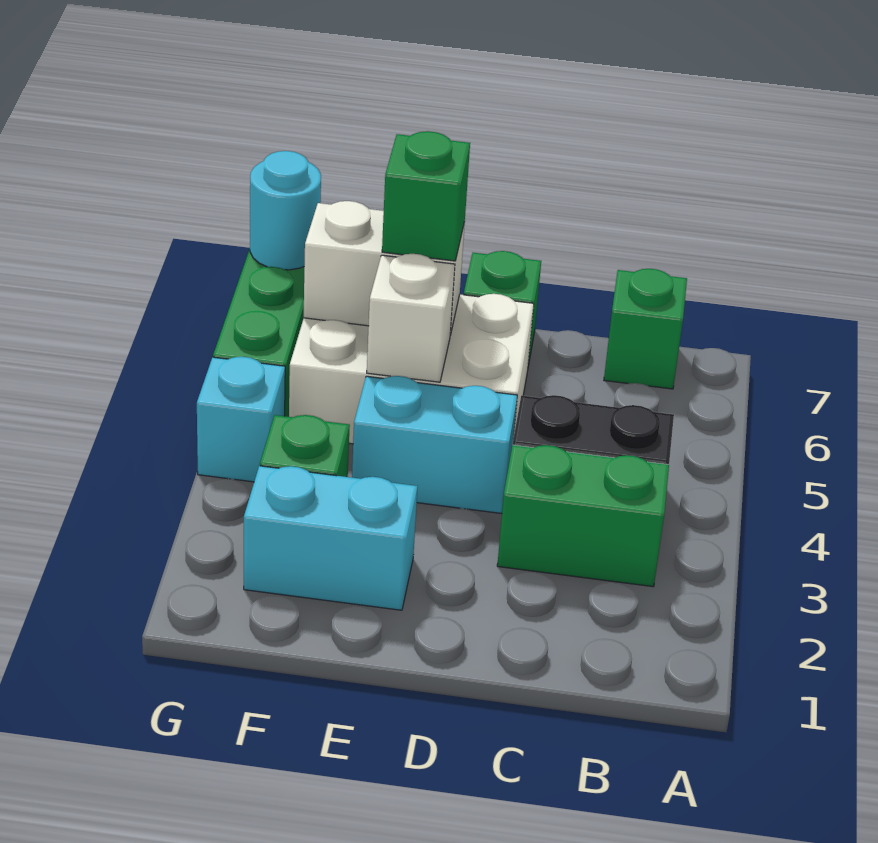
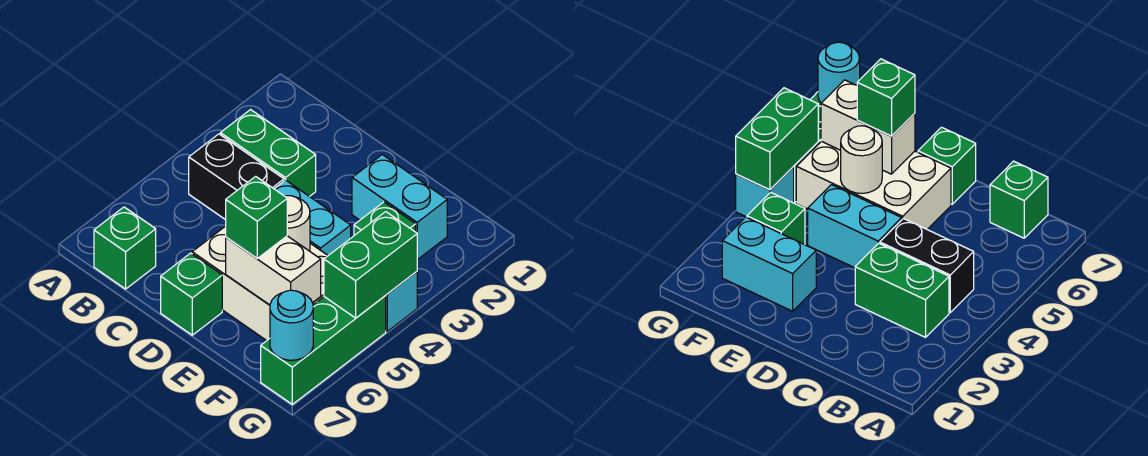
white brick E5 level 2 -> white round brick E5 level 2
none -> green brick G4:G5 level 2

